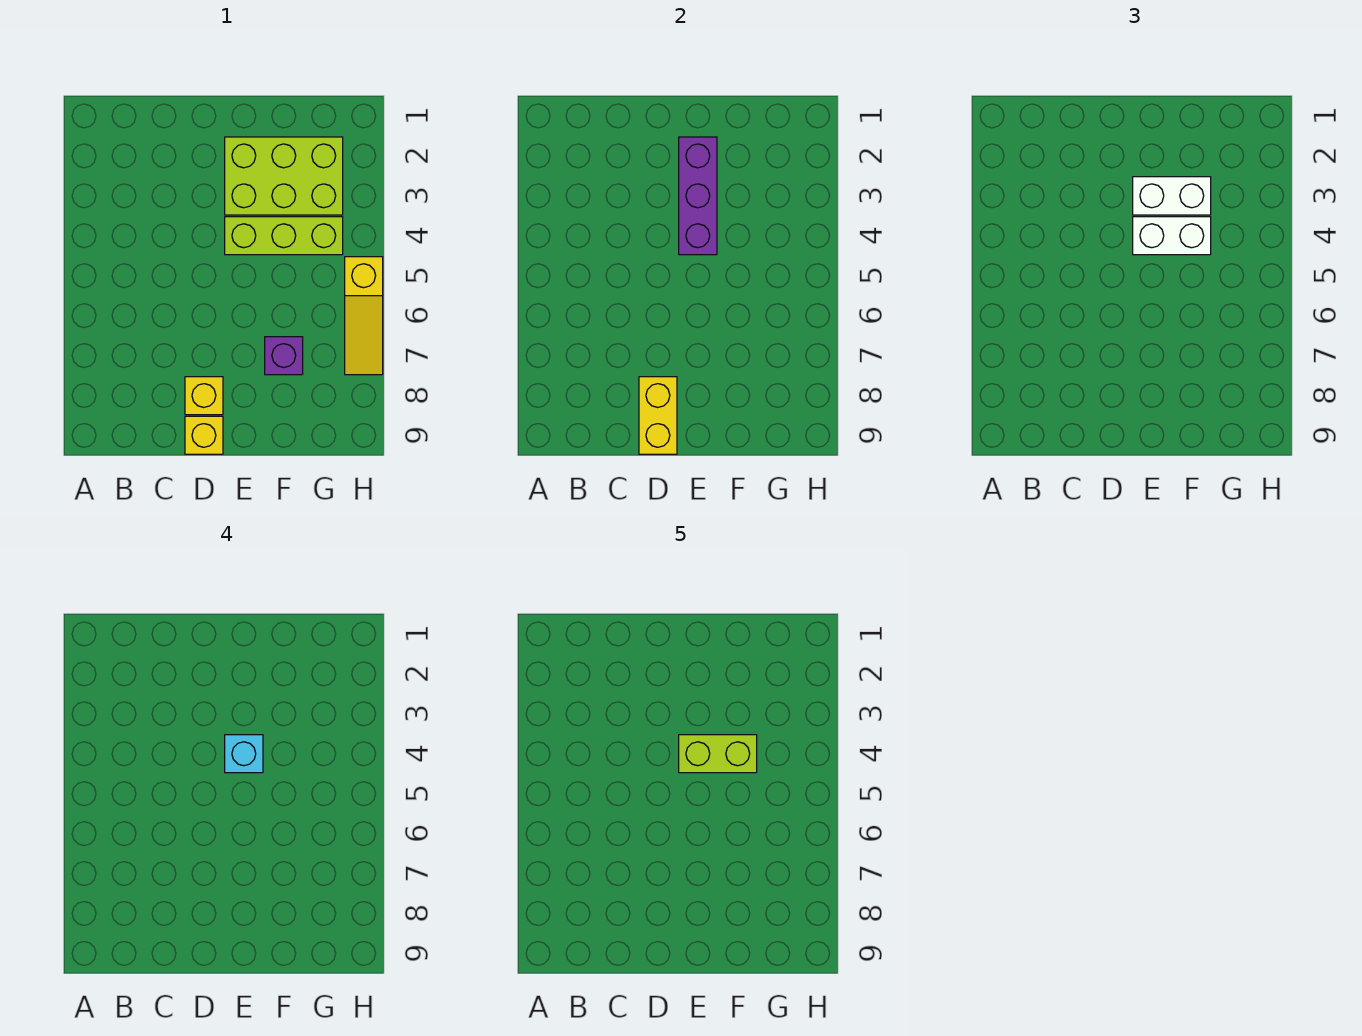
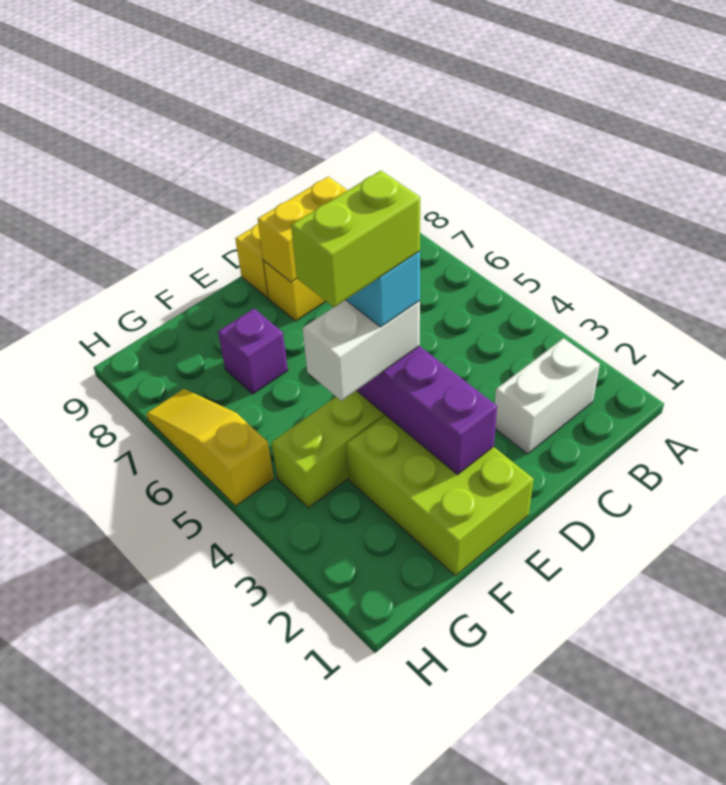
yellow brick D8:D9 level 2 -> yellow brick C8:D8 level 2
lime brick E2:G3 level 1 -> lime brick E1:F3 level 1
white brick E3:F3 level 3 -> white brick B2:C2 level 1

